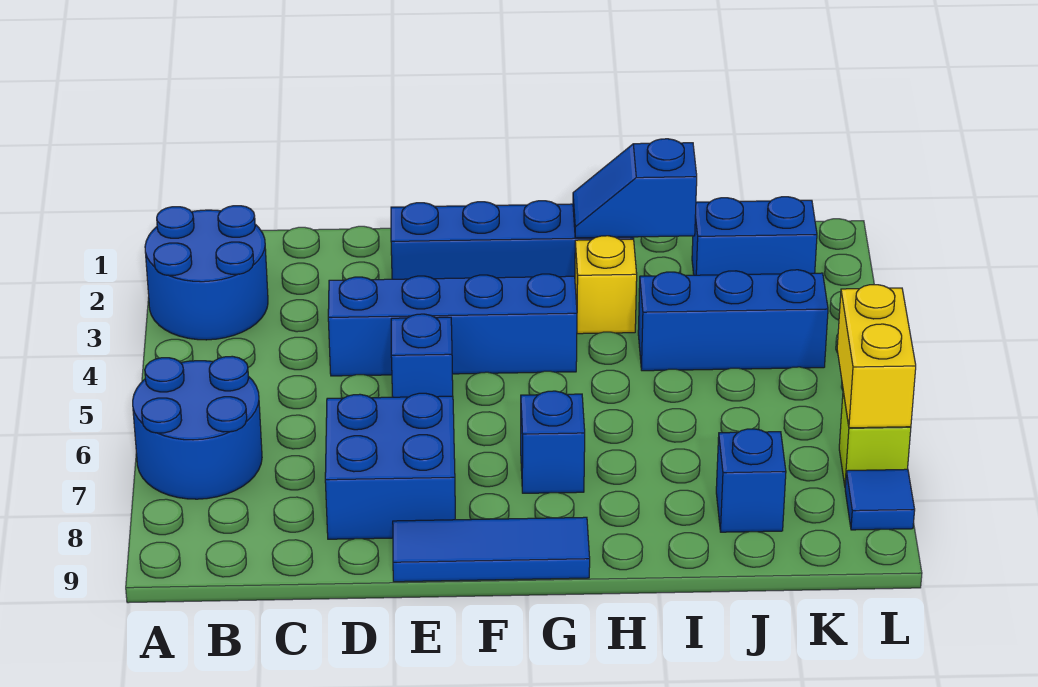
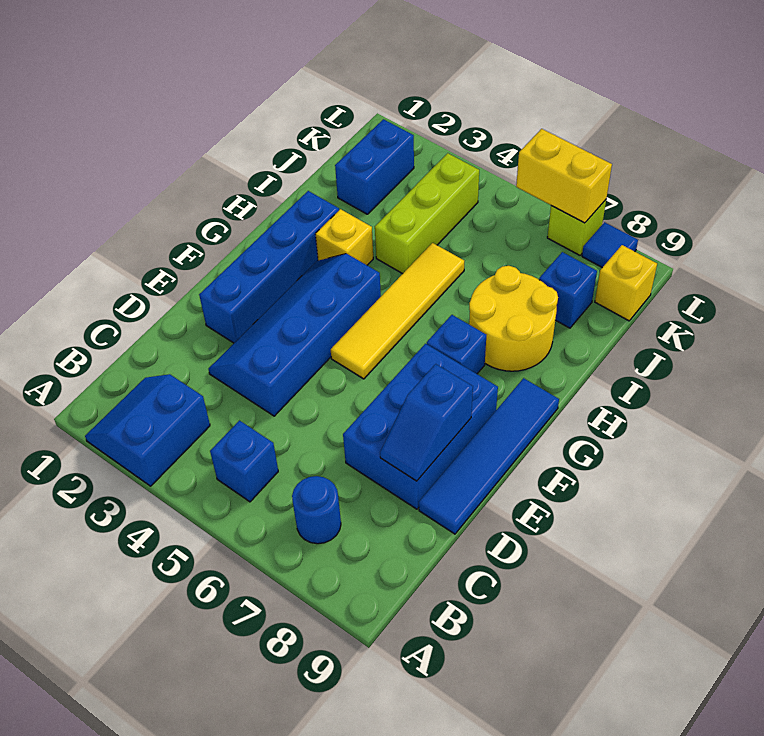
blue round brick A2:B3 level 1 -> blue slope A2:B3 level 1 top 3
blue round brick A6:B7 level 1 -> blue round brick B7 level 1
blue brick D7:E8 level 1 -> blue brick D7:F8 level 1
blue brick E5 level 1 -> blue brick B5 level 1
blue tile E9:G9 level 1 -> blue tile D9:G9 level 1
none -> yellow tile F5:I5 level 1
blue slope H2:I2 level 2 top I -> blue slope D8:E8 level 2 top E
none -> yellow round brick H7:I8 level 1
blue brick I4:K4 level 1 -> lime brick I4:K4 level 1
none -> yellow brick K9 level 1

